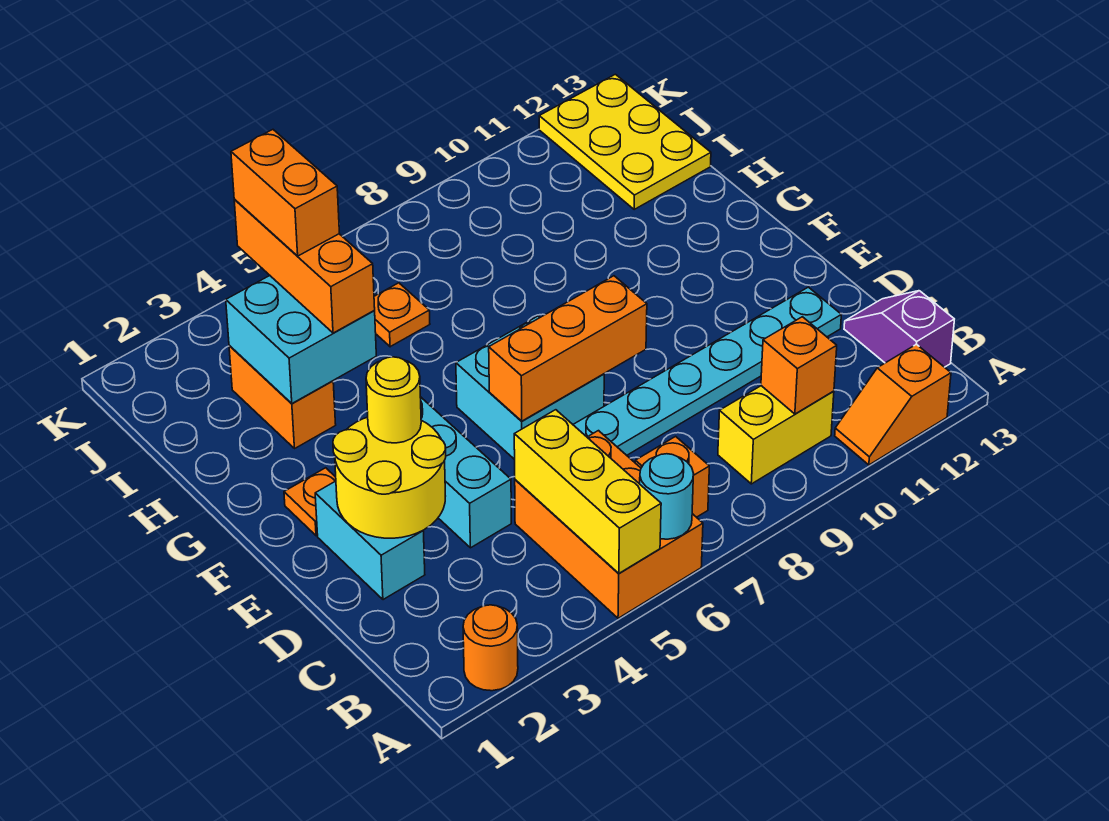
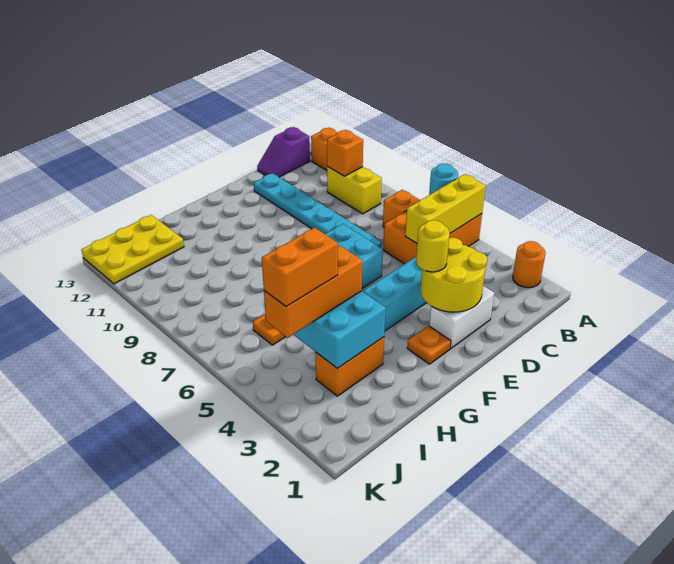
cyan brick D2:E2 level 1 -> white brick D2:E2 level 1
orange brick E6:E8 level 2 -> none

